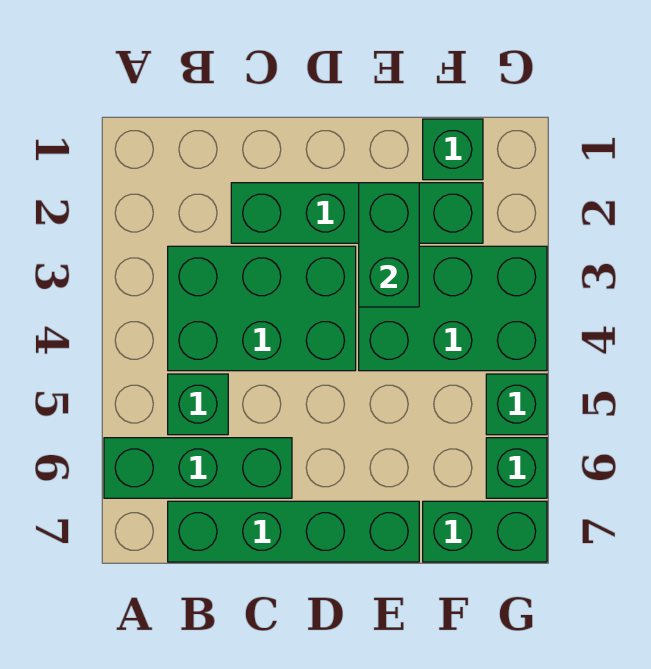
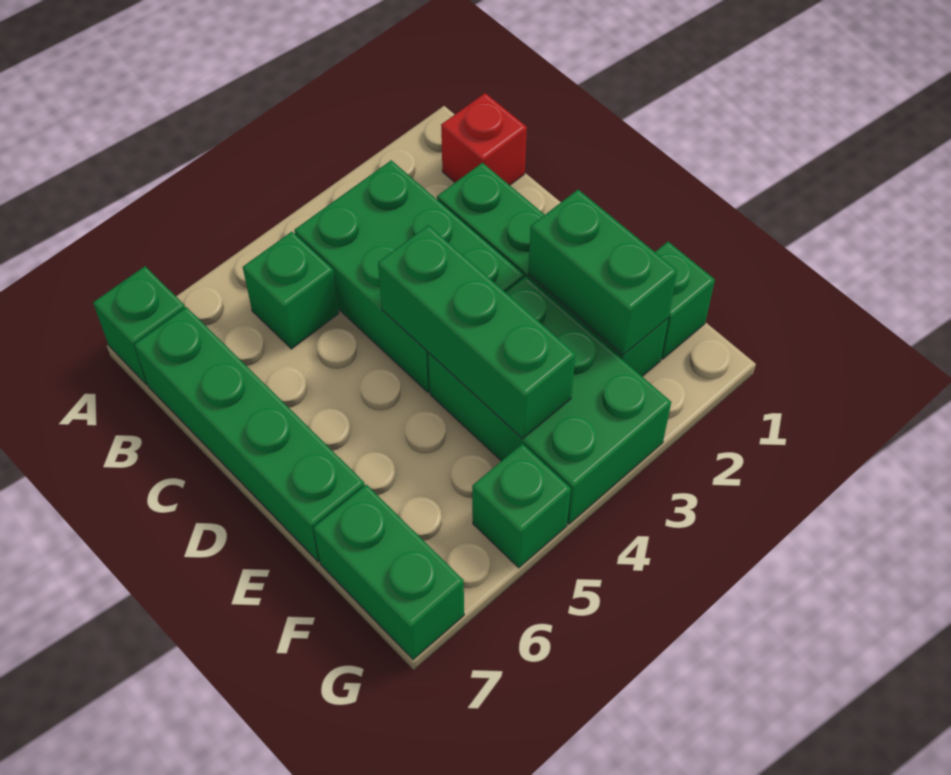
green brick A6:C6 level 1 -> green brick D4:F4 level 2
none -> red brick B1 level 1
green brick E2:E3 level 2 -> green brick E2:F2 level 2
green brick G6 level 1 -> green brick A7 level 1

